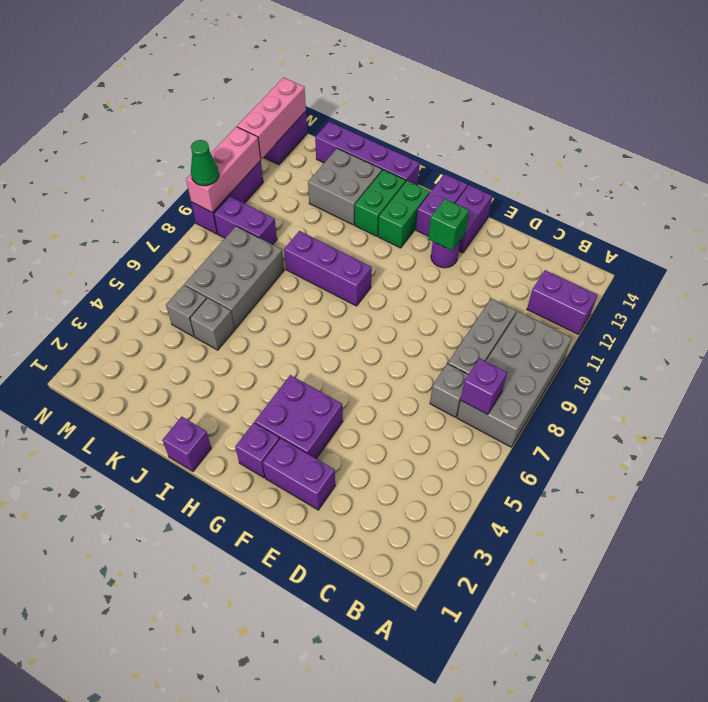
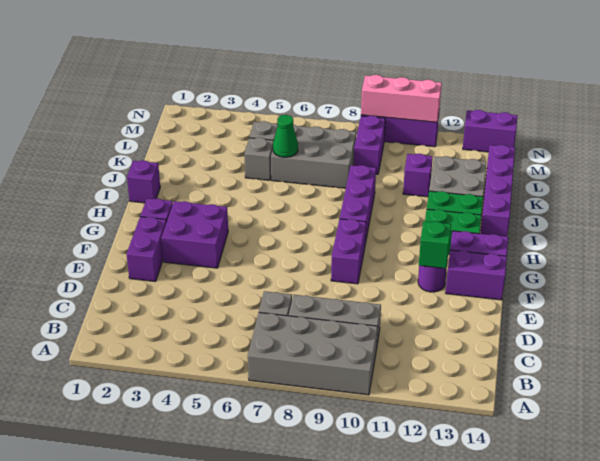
purple brick A12:B12 level 1 -> purple brick F9:G9 level 1
purple brick B7 level 2 -> purple brick K11 level 1
green cone N9 level 3 -> green cone K6 level 2
pink brick N12:N14 level 2 -> none

